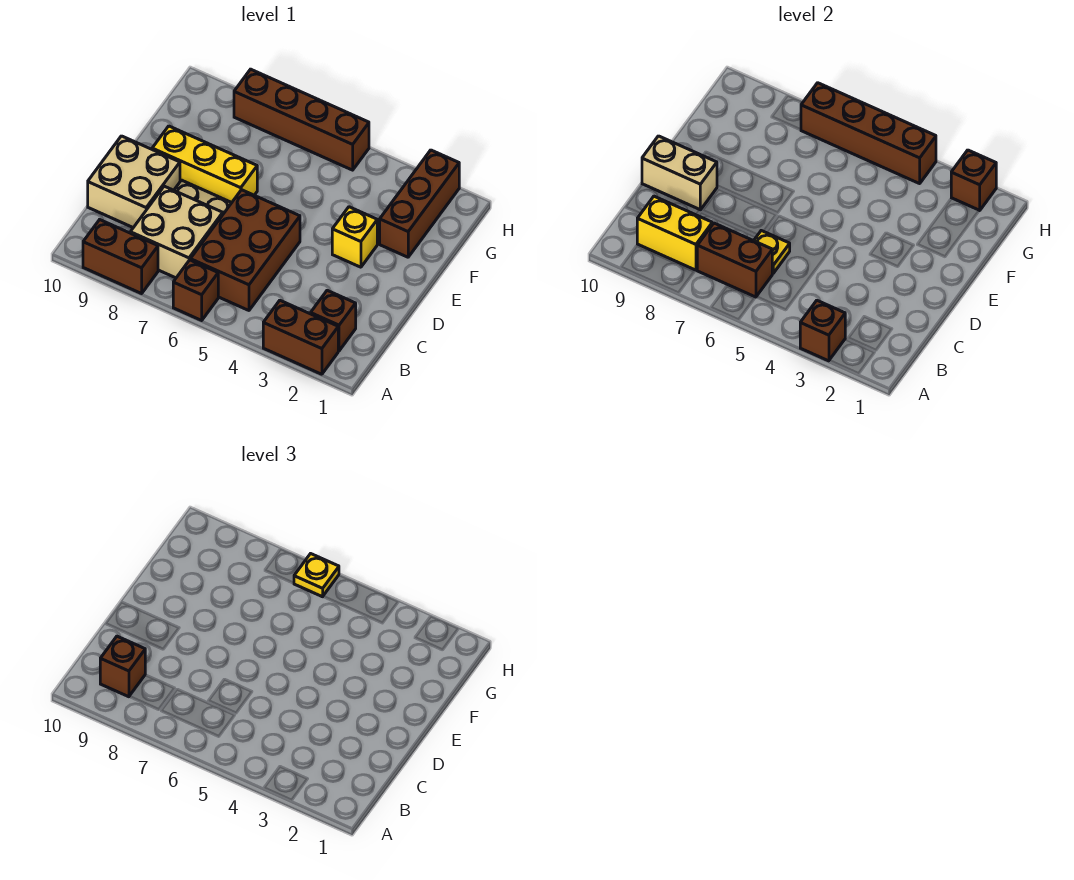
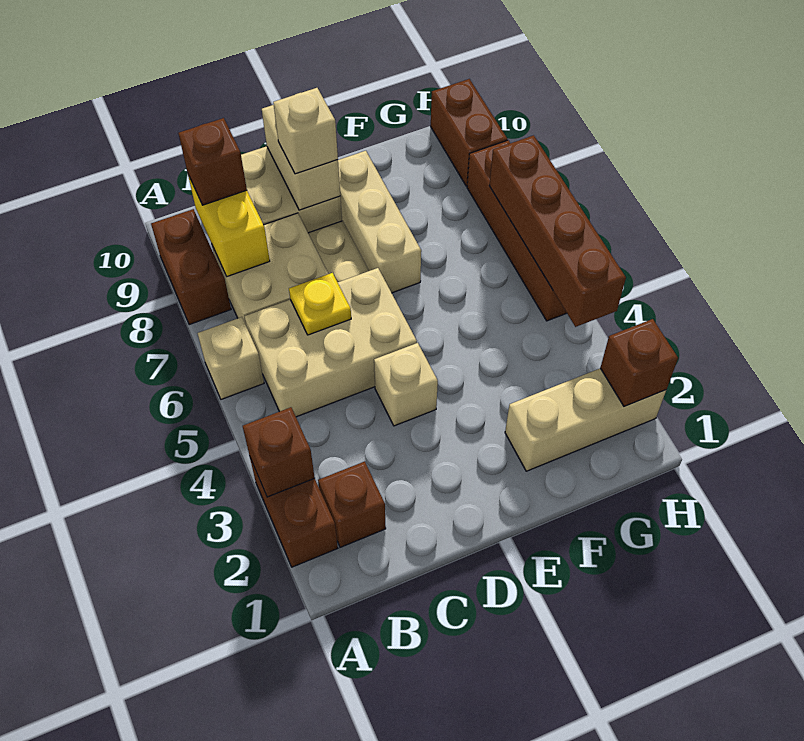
brown brick A6 level 1 -> tan brick A6 level 1
brown brick B5:D6 level 1 -> tan brick B5:D6 level 1
brown brick B6:B7 level 2 -> brown brick H9:H10 level 1
none -> tan brick D4 level 1
none -> tan brick D9 level 3
yellow brick E3 level 1 -> none
yellow brick E7:E9 level 1 -> tan brick E7:E9 level 1
brown brick F2:H2 level 1 -> tan brick F2:H2 level 1
yellow plate H6 level 3 -> none

